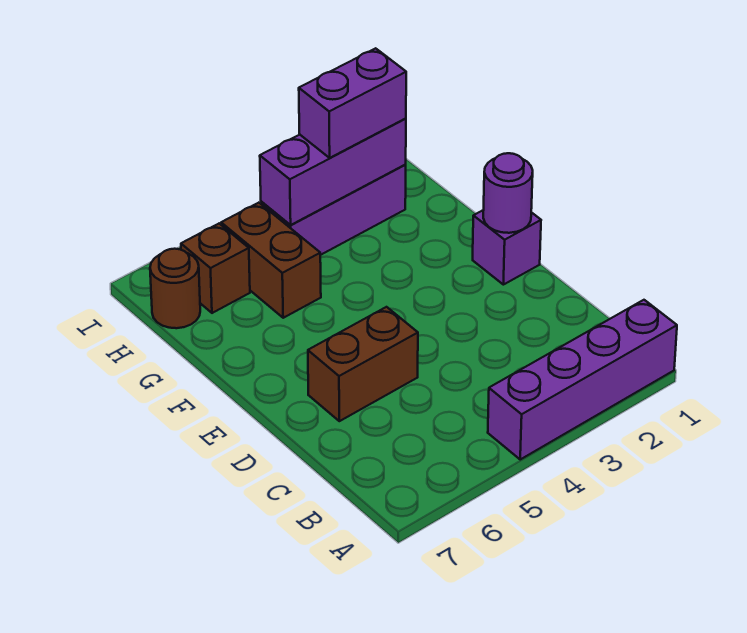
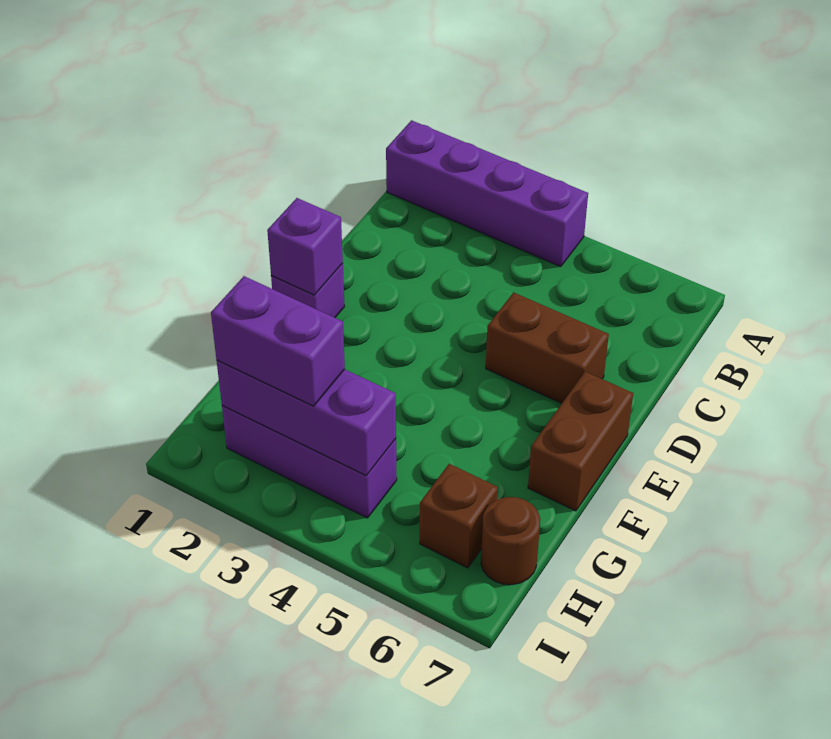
purple round brick E1 level 2 -> purple brick E1 level 2
brown brick G5:H5 level 1 -> brown brick E7:F7 level 1

